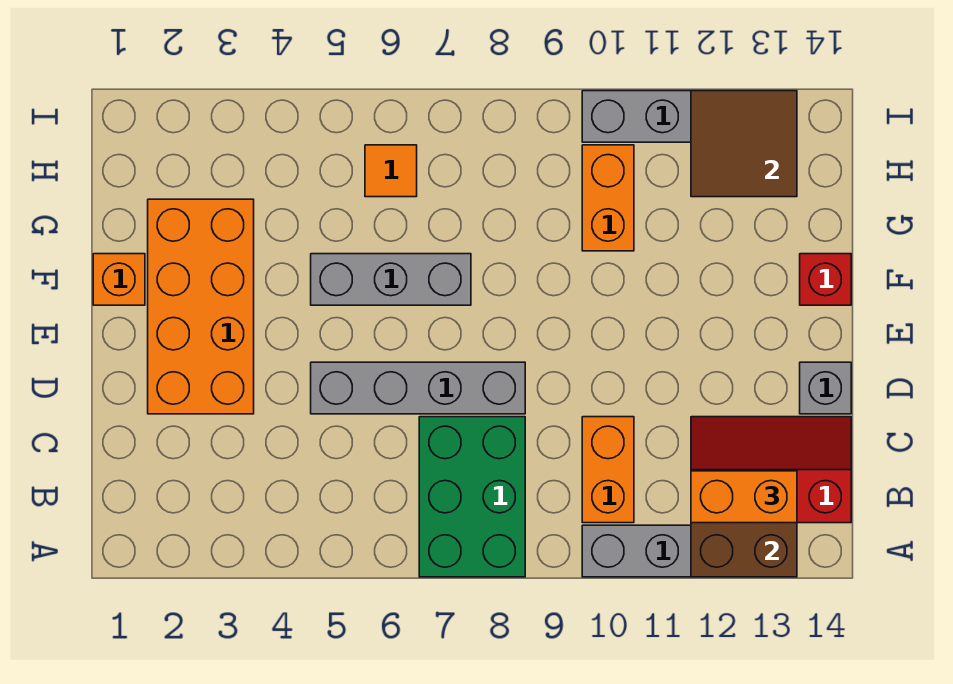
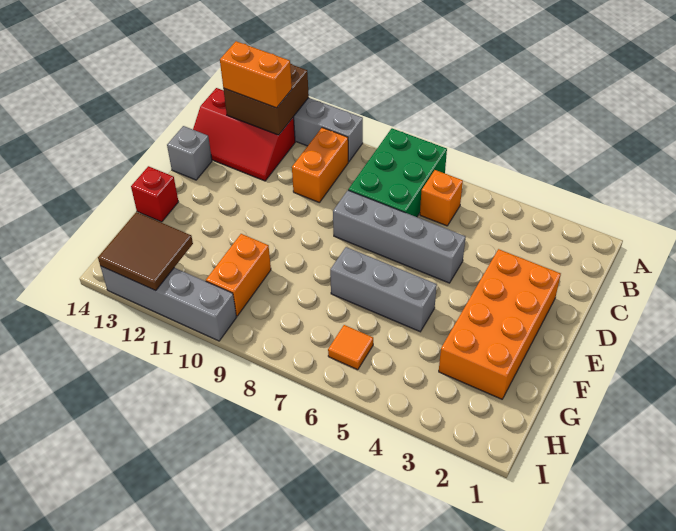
orange brick F1 level 1 -> orange brick B6 level 1

